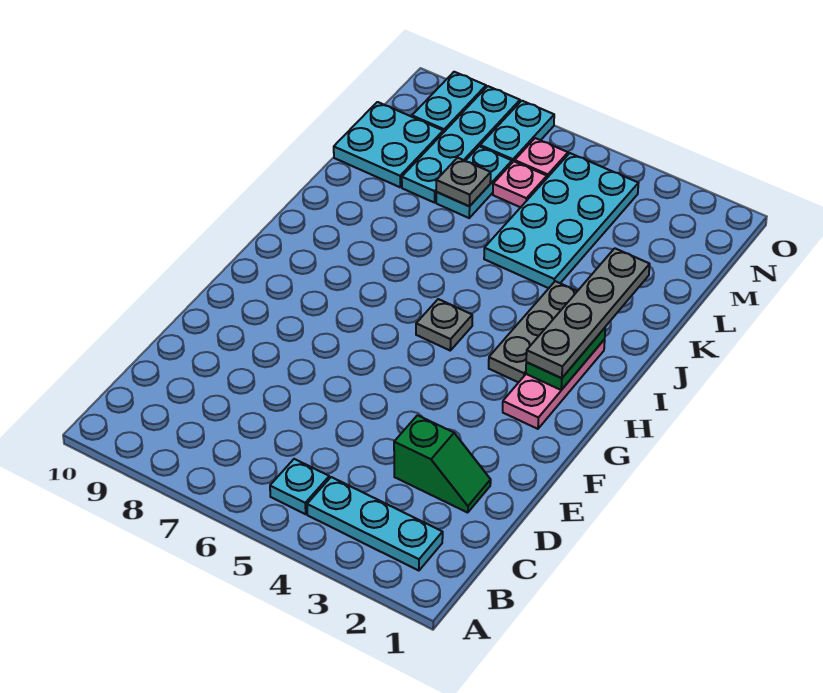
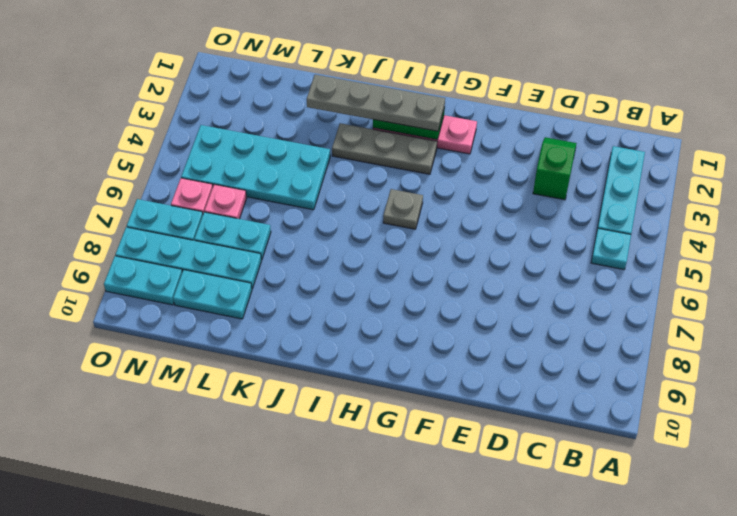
grey plate L7 level 2 -> none
cyan plate L9:M10 level 1 -> cyan plate L9:M9 level 1

